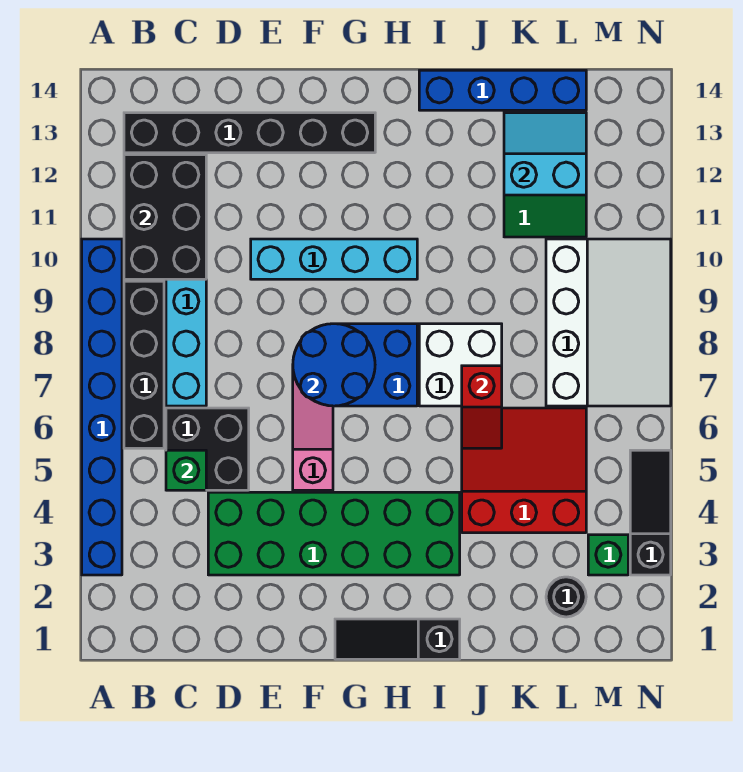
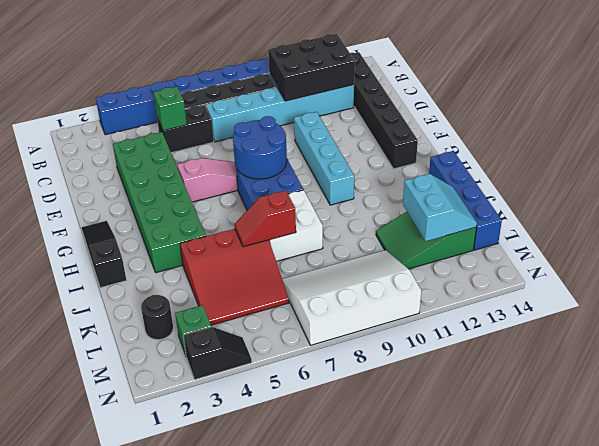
black brick C5:D6 level 1 -> black brick C5:C6 level 1
red slope J4:L6 level 1 top 4 -> red slope J4:L6 level 1 top J
white slope L7:N10 level 1 top L -> white slope L7:N10 level 1 top N
black slope N3:N5 level 1 top 3 -> black slope N3:N4 level 1 top 3

